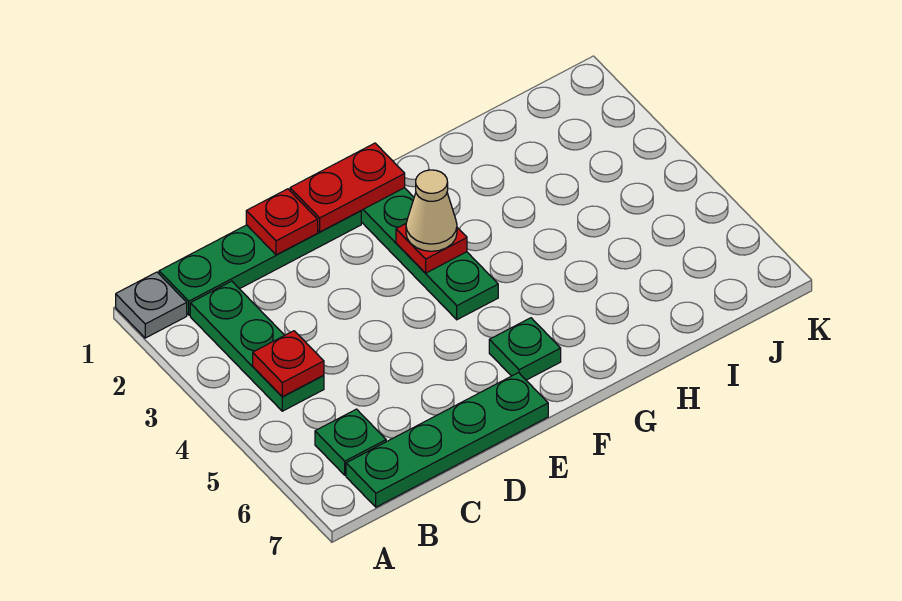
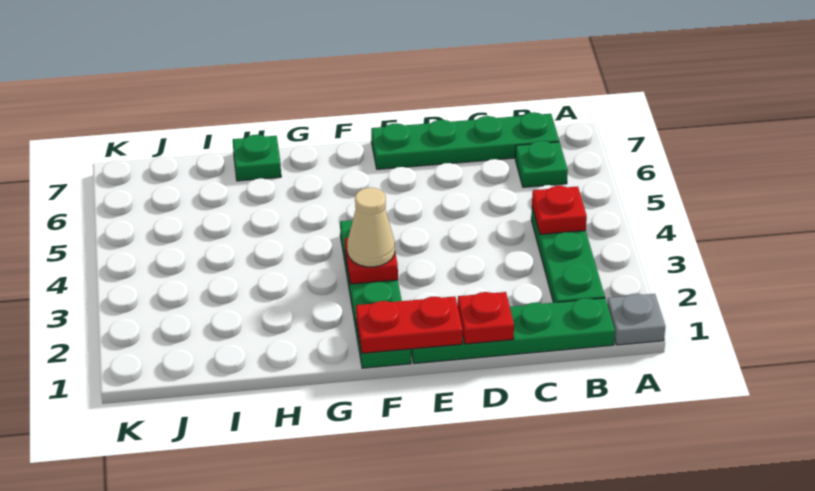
green plate F6 level 1 -> green plate H7 level 1

